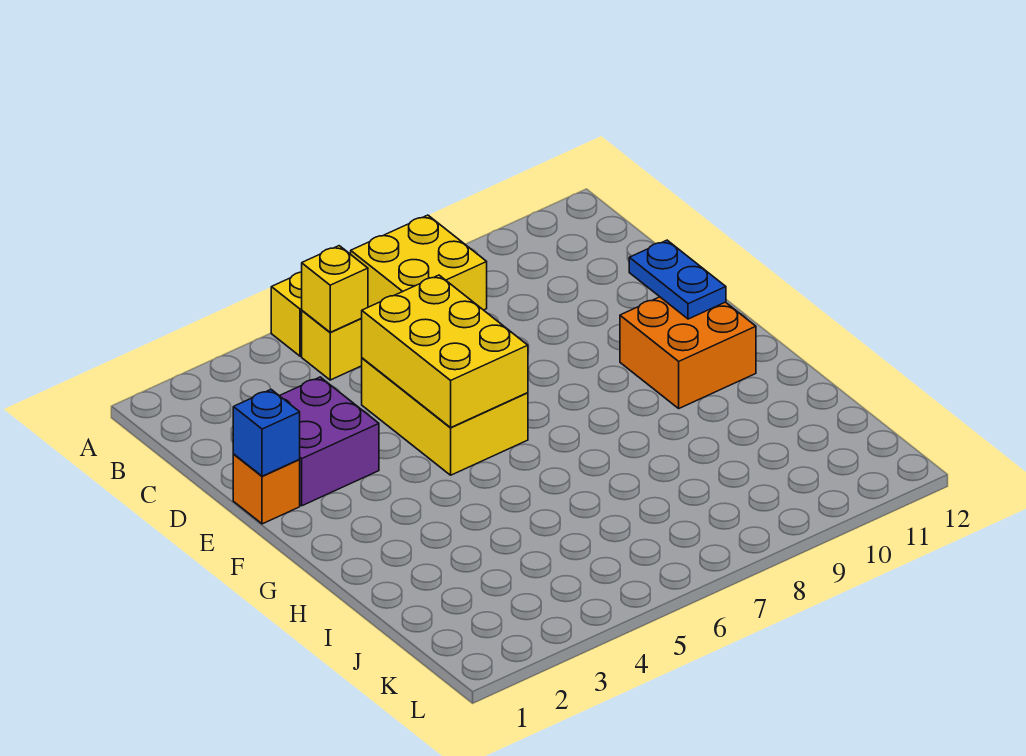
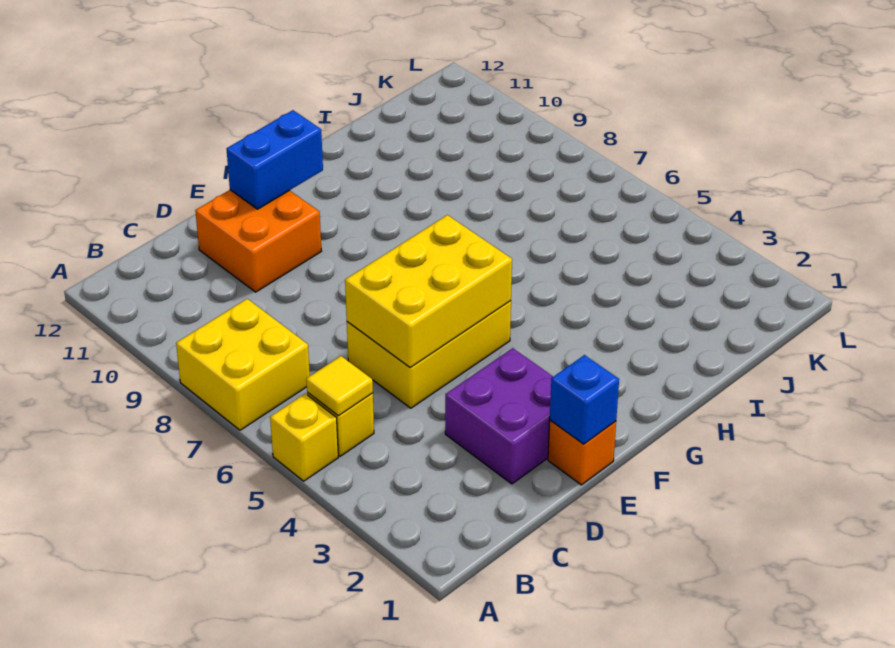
yellow brick B5 level 2 -> yellow tile B5 level 2
blue plate E11:F11 level 2 -> blue brick E11:F11 level 2
orange brick F10:G11 level 1 -> orange brick D10:E11 level 1

